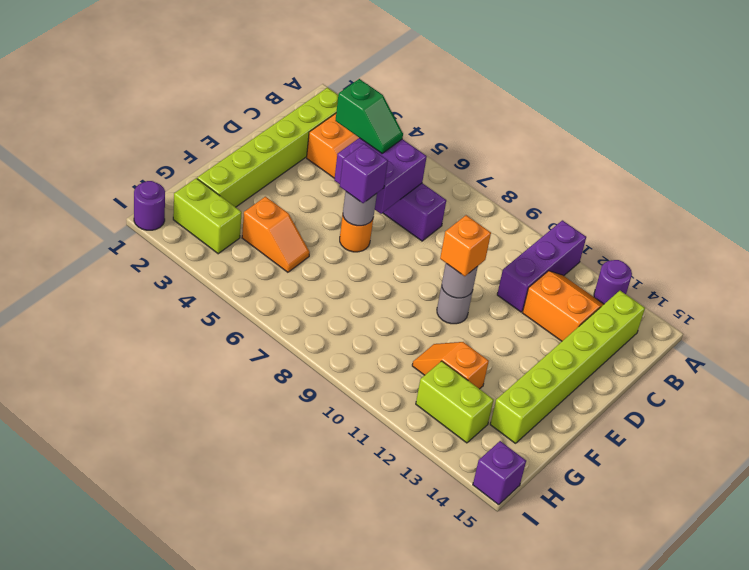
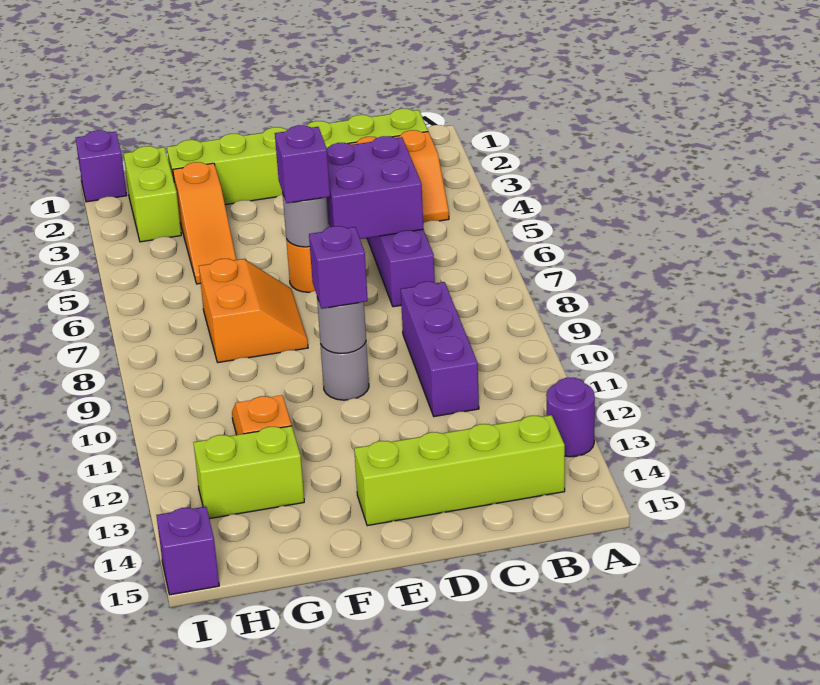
purple brick A11:C11 level 1 -> purple brick C9:C11 level 1
orange slope B12:C13 level 1 top C -> orange slope F7:G8 level 1 top G
lime brick B14:G14 level 1 -> lime brick B14:E14 level 1
green slope C4:C5 level 3 top 4 -> none
orange brick E10 level 3 -> purple brick E10 level 3
orange slope G4:G5 level 1 top 4 -> orange slope G3:G5 level 1 top 3
lime brick H12:H13 level 1 -> lime brick G13:H13 level 1
purple round brick I1 level 1 -> purple brick I1 level 1

